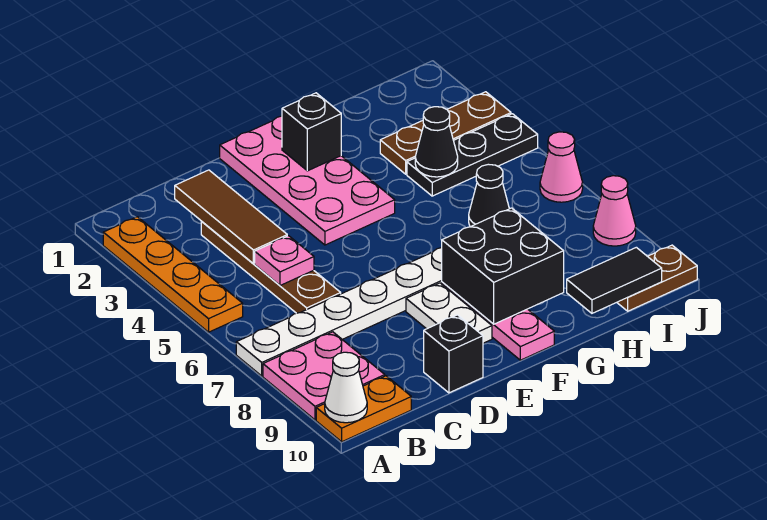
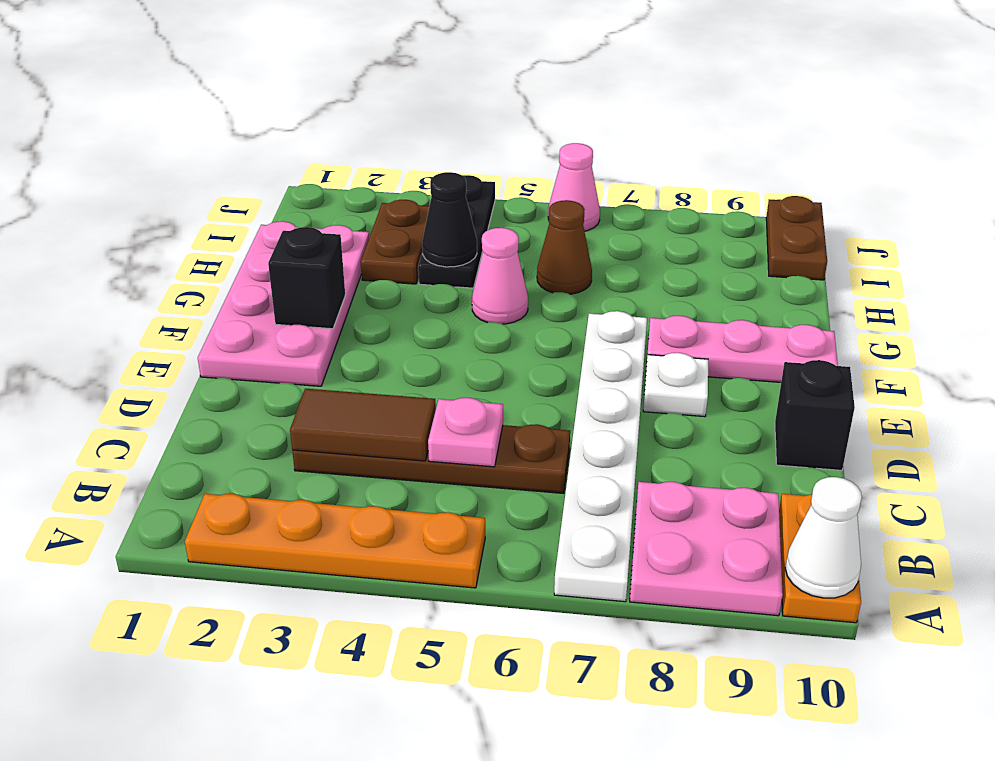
brown tile C2:C4 level 2 -> brown tile C3:C4 level 2
pink plate E1:F4 level 1 -> pink plate E1:H2 level 1
white plate E8:E9 level 1 -> white plate E8 level 1
black brick F8:G9 level 2 -> none
brown plate H3:J3 level 1 -> brown plate H3:I3 level 1
black cone H6 level 1 -> brown cone H6 level 1
black tile H10:I10 level 2 -> none
pink cone J8 level 1 -> pink cone G5 level 1

